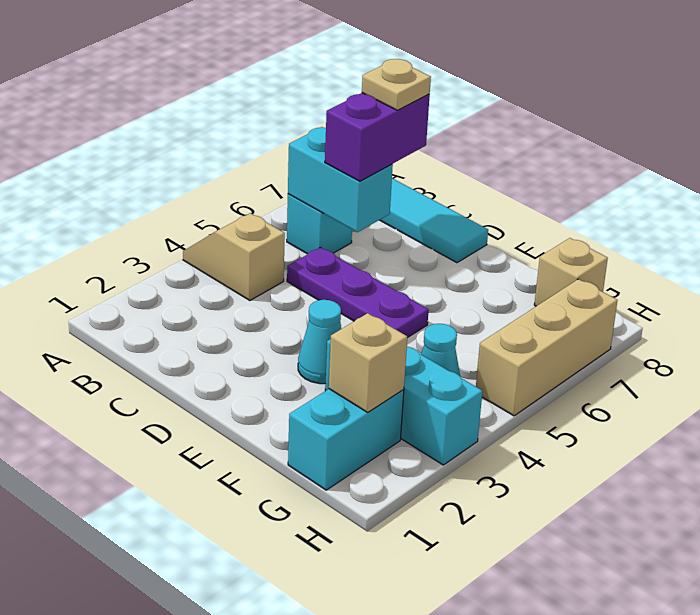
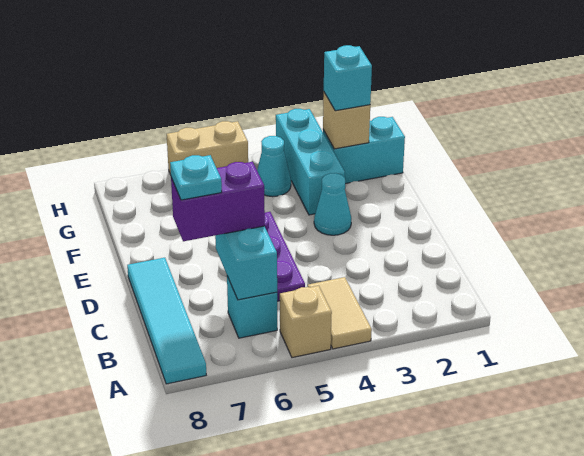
tan slope A4:B4 level 1 top B -> tan tile A4:B4 level 1
tan plate C7 level 4 -> cyan plate C7 level 4
none -> cyan brick G2 level 3
tan brick G8 level 1 -> tan brick A5 level 1
tan brick H5:H7 level 1 -> tan brick H5:H6 level 1

